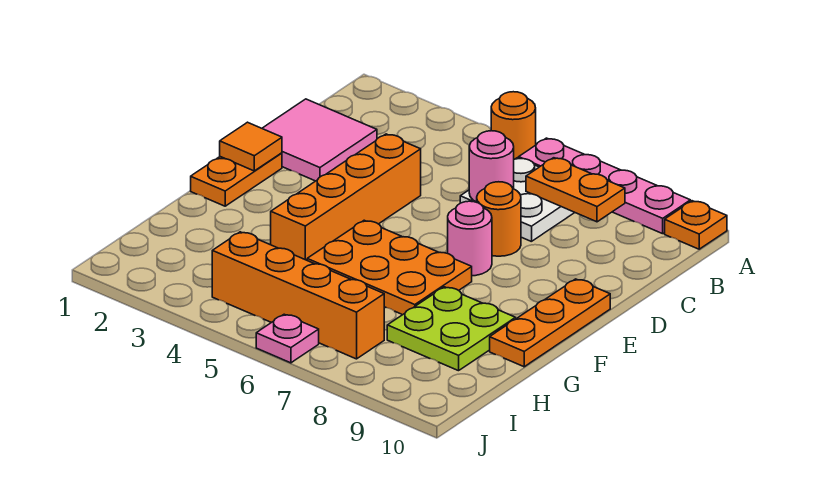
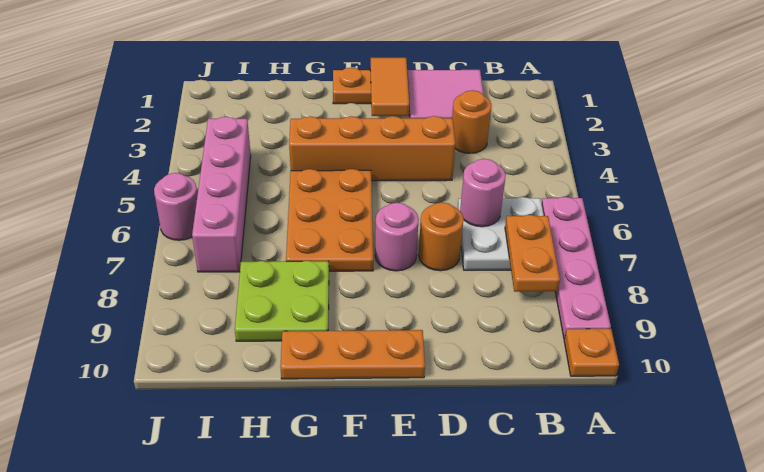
orange round brick A5 level 1 -> orange round brick C3 level 1
orange tile E1 level 2 -> orange tile E1:E2 level 2
orange brick I4:I7 level 1 -> pink brick I4:I7 level 1
pink plate J6 level 1 -> pink round brick J6 level 1

